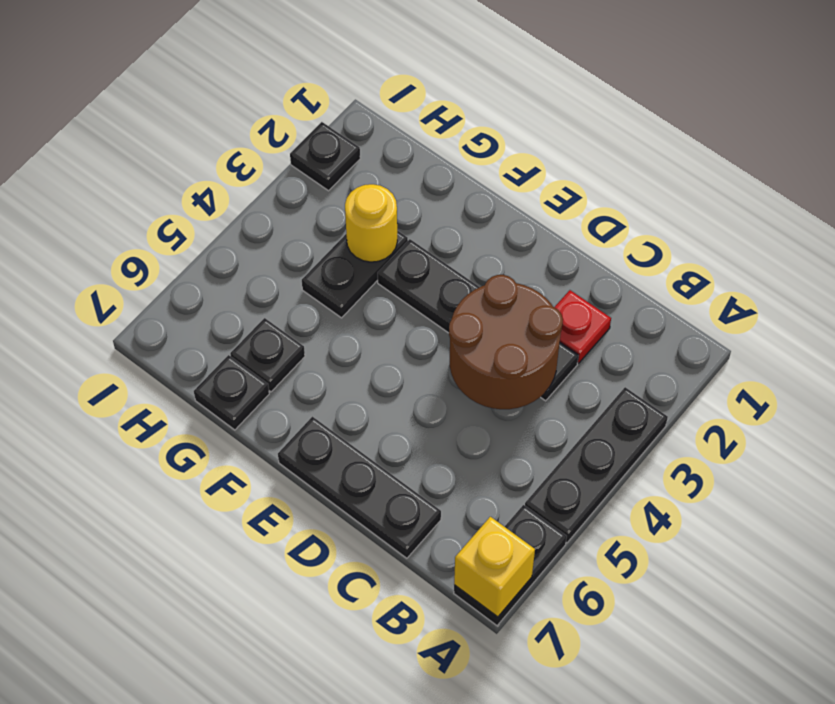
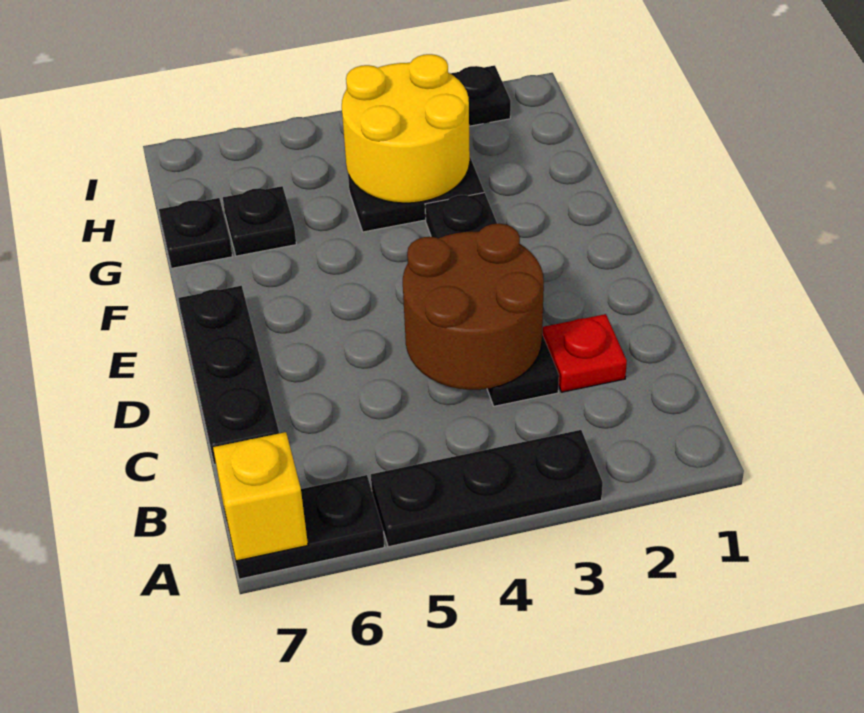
yellow round brick G3 level 2 -> yellow round brick G3:H4 level 2

